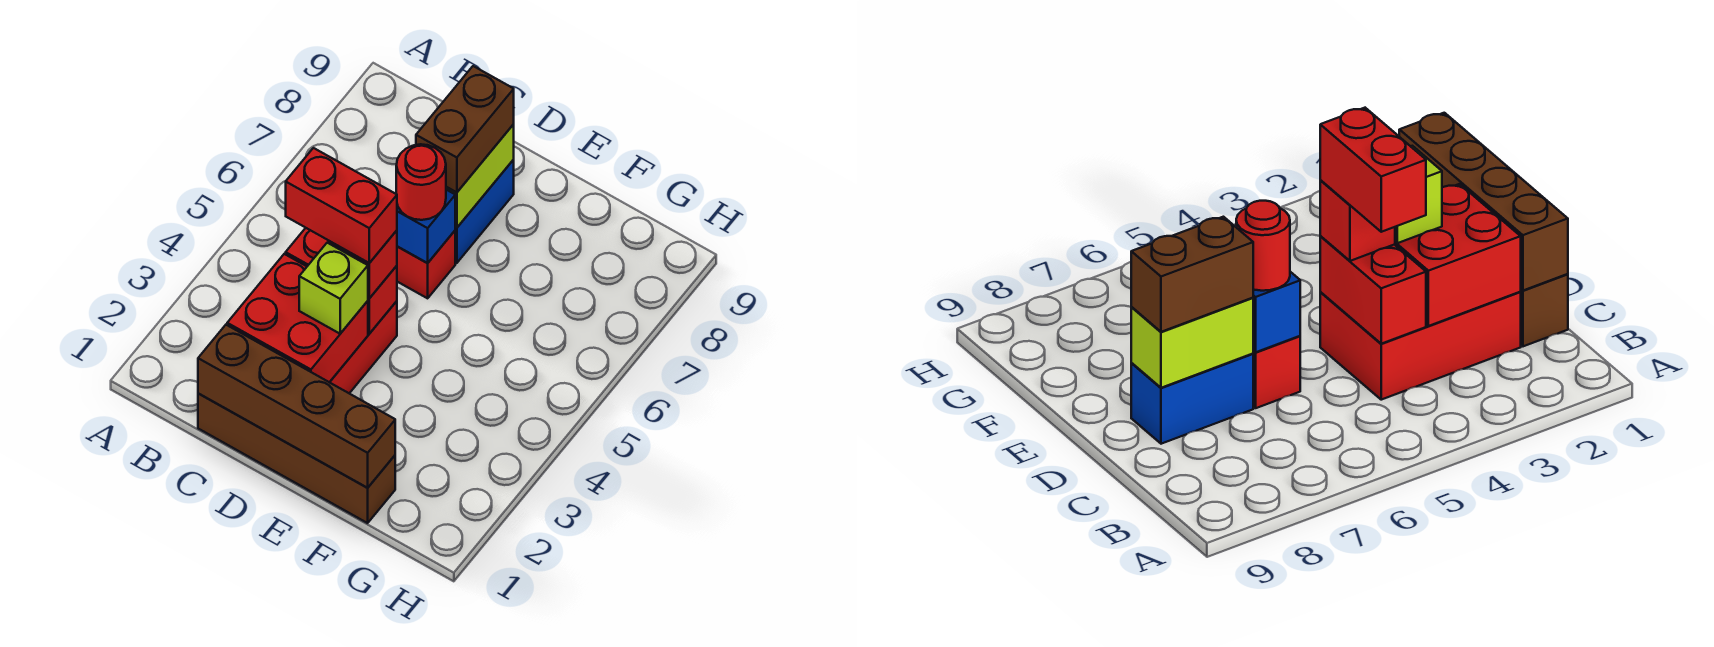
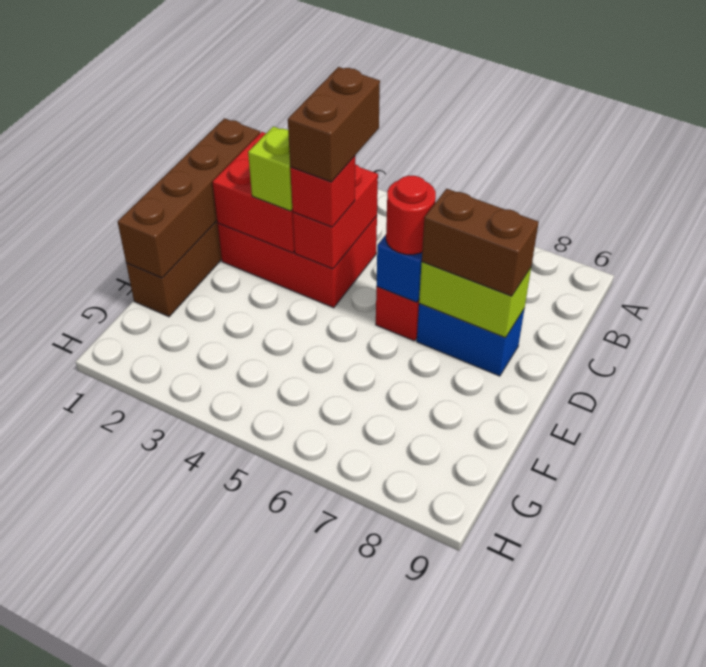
red brick C4:D4 level 4 -> brown brick C4:D4 level 4

